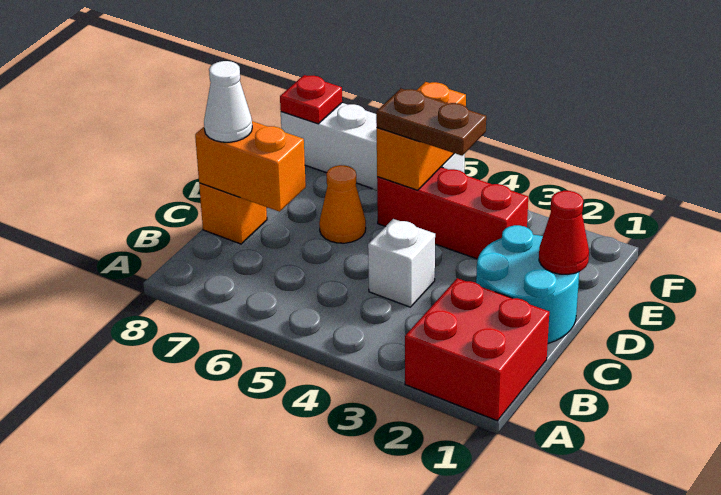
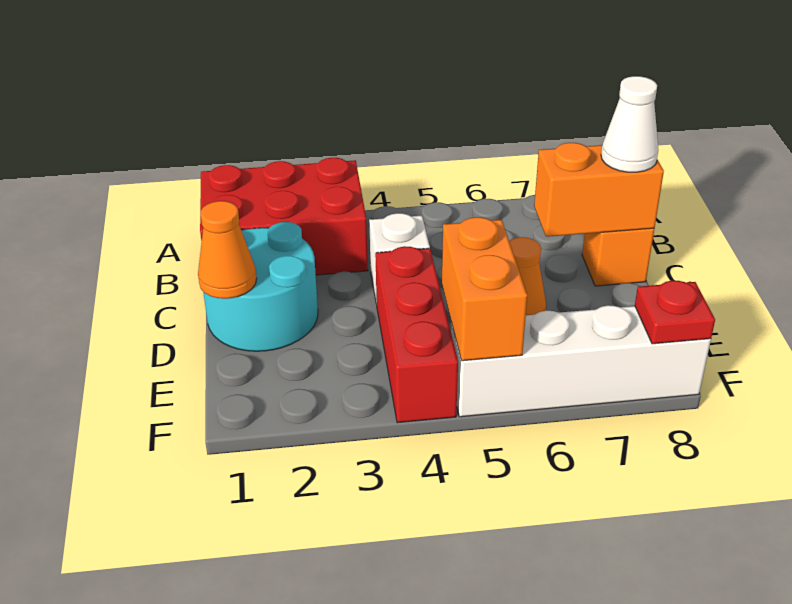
red brick A1:B2 level 1 -> red brick A1:B3 level 1
red cone D1 level 2 -> orange cone D1 level 2
red brick E3:E5 level 1 -> red brick D4:F4 level 1
brown plate E4:E5 level 3 -> none

